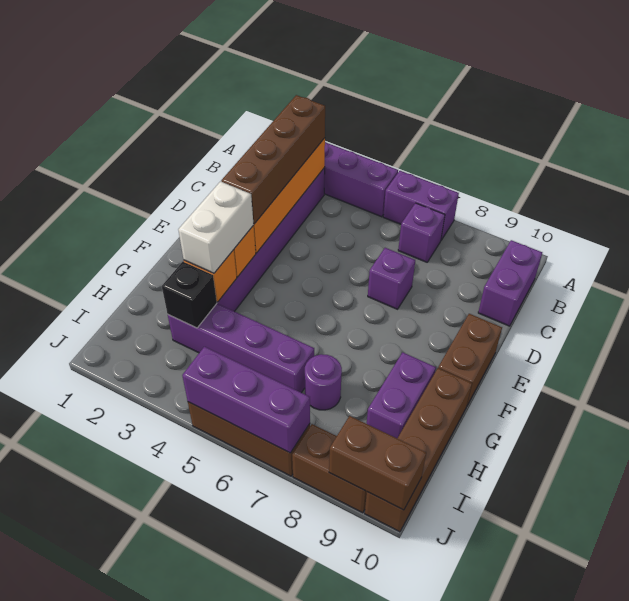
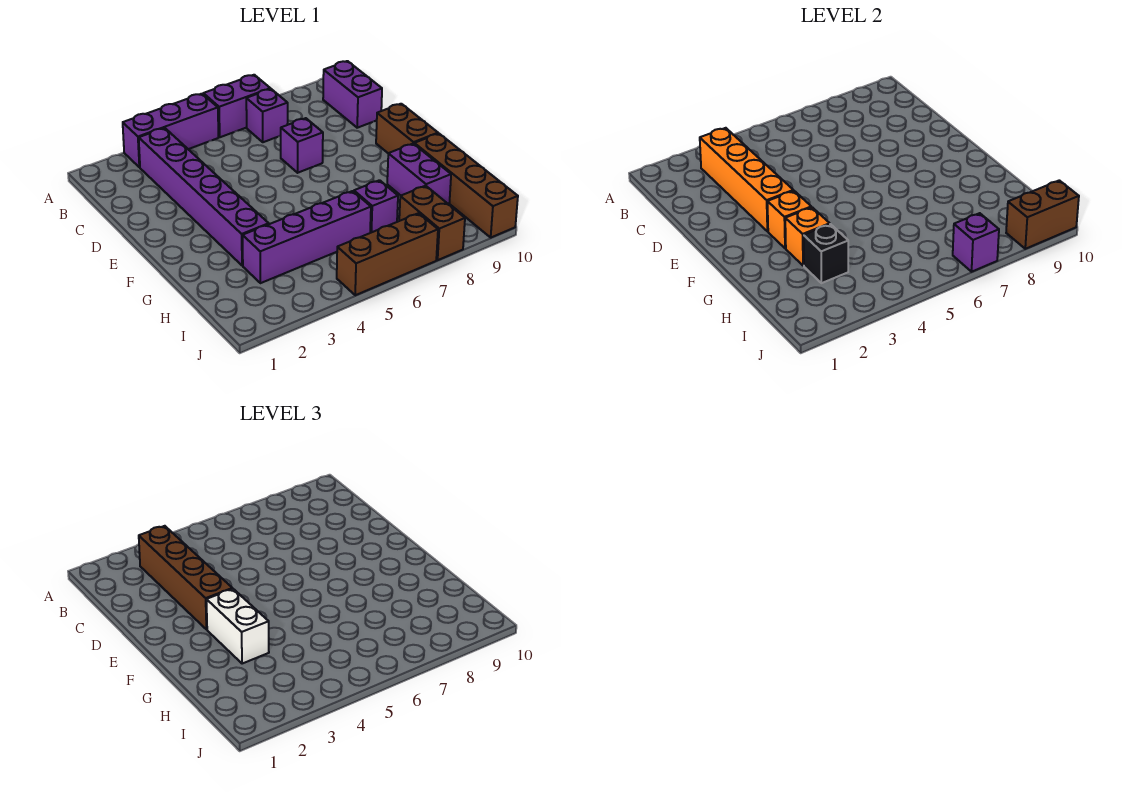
purple round brick H7 level 1 -> purple brick H7 level 1
purple brick J5:J7 level 2 -> purple brick J7 level 2
brown brick J8:J9 level 1 -> brown brick I8:J8 level 1

